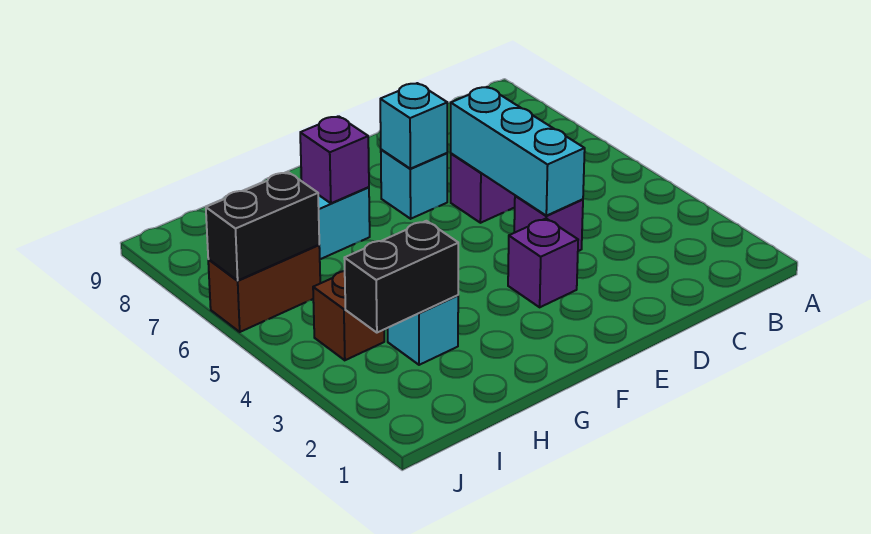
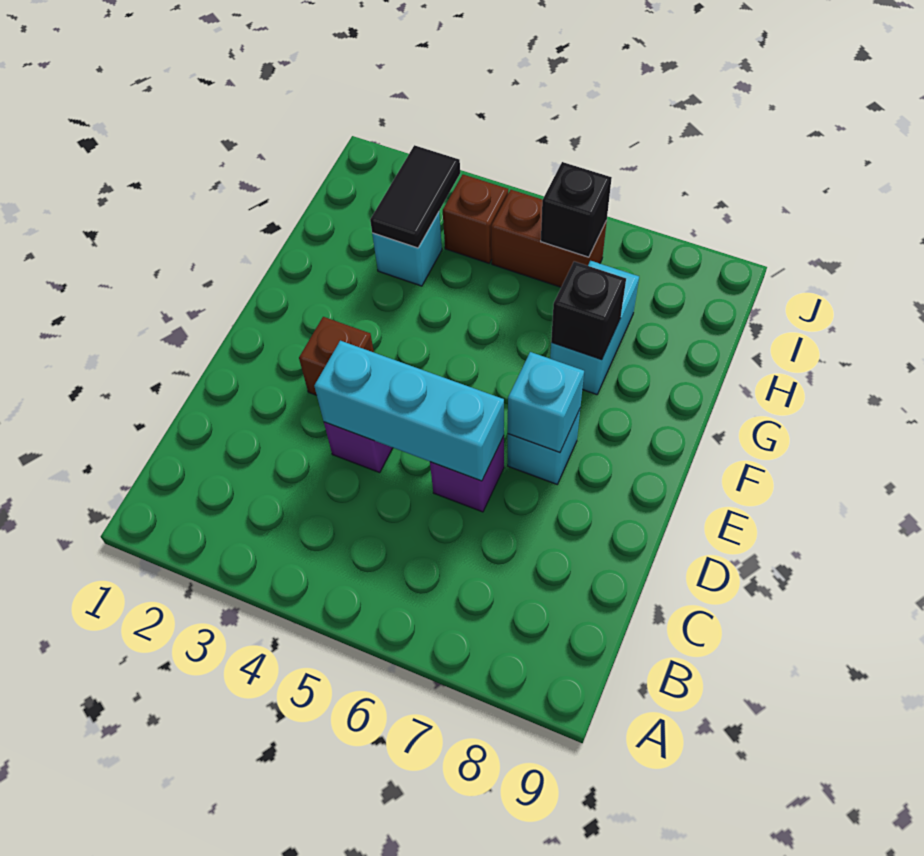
purple brick E3 level 1 -> brown brick E3 level 1
purple brick G7 level 2 -> black brick G7 level 2
black brick H3:I3 level 2 -> black tile H3:I3 level 2
brown brick I6:J6 level 1 -> brown brick I5:I6 level 1
black brick I6:J6 level 2 -> black brick I6 level 2

